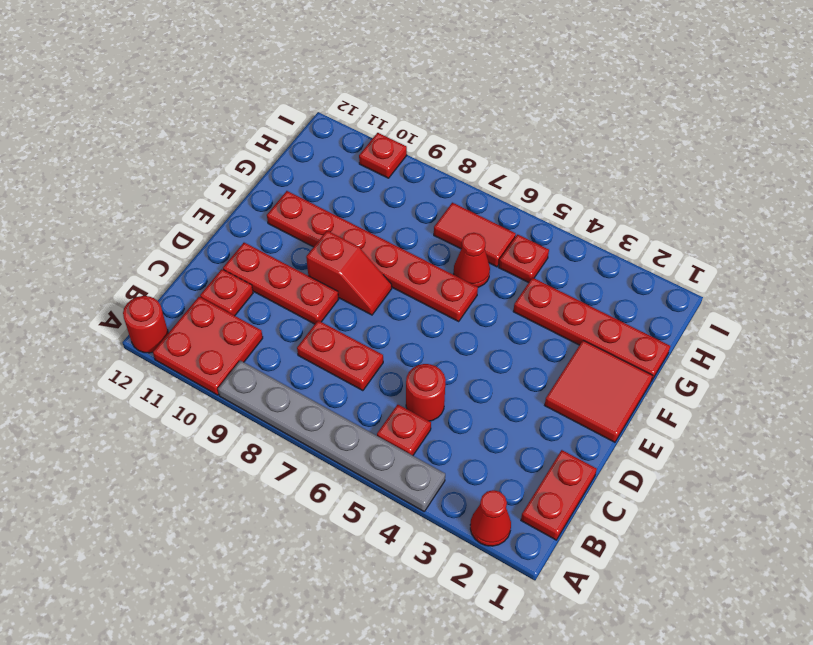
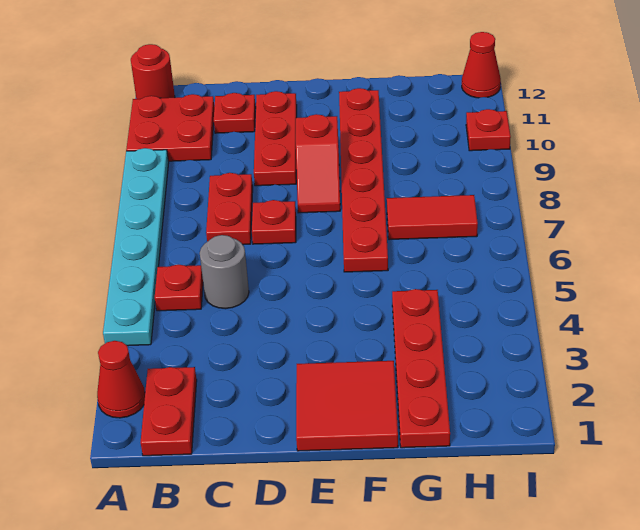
grey plate A4:A9 level 1 -> cyan plate A4:A9 level 1
red plate B1:C1 level 1 -> red plate B1:B2 level 1
red round brick C5 level 1 -> grey round brick C5 level 1
red cone G6 level 1 -> red cone I12 level 1
red plate H5 level 1 -> red plate D7 level 1
red tile H6:H7 level 1 -> red tile G7:H7 level 1

